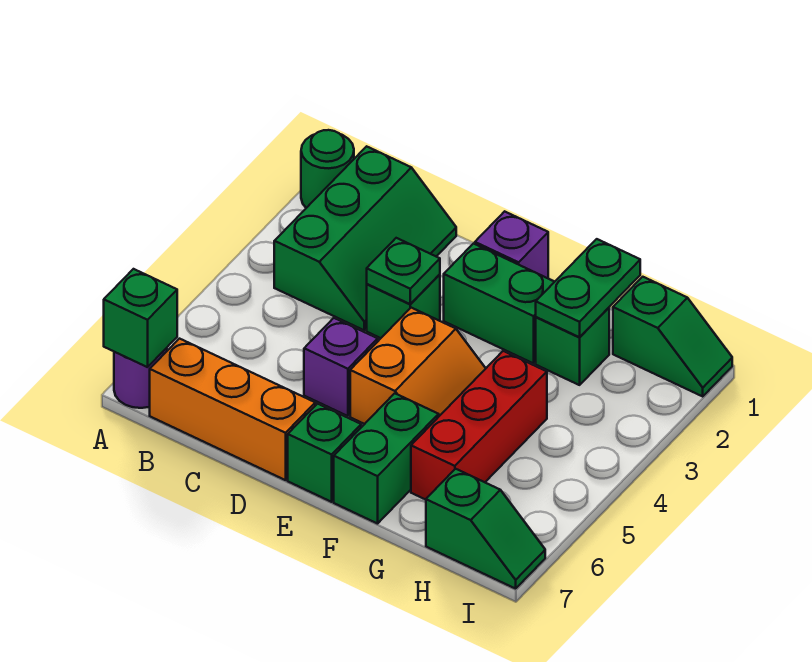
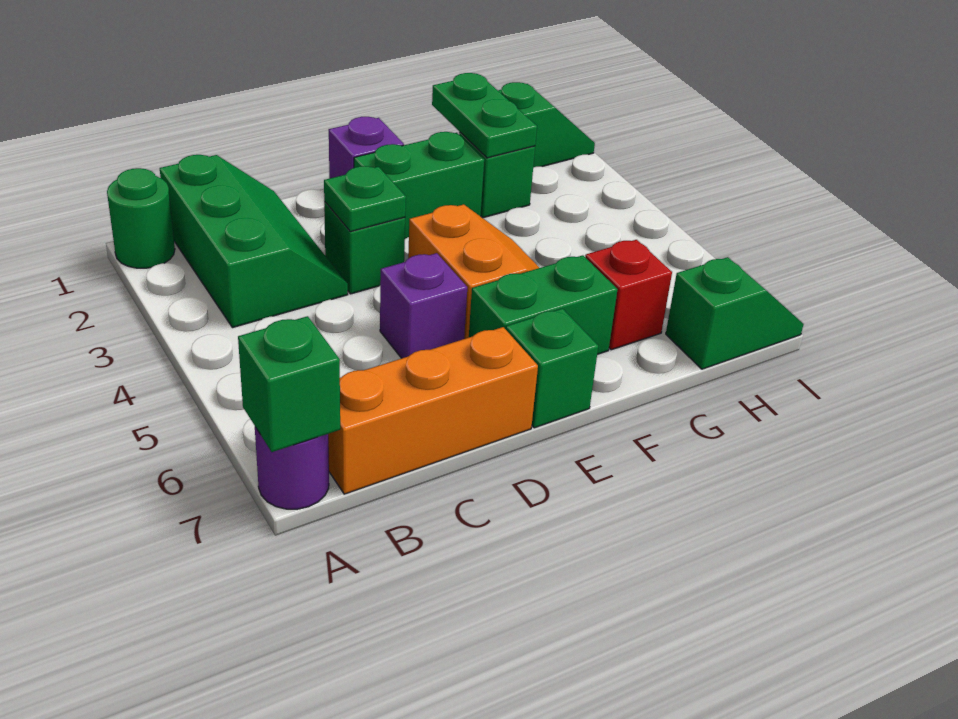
green brick F6:F7 level 1 -> green brick E6:F6 level 1
red brick G4:G6 level 1 -> red brick G6 level 1

